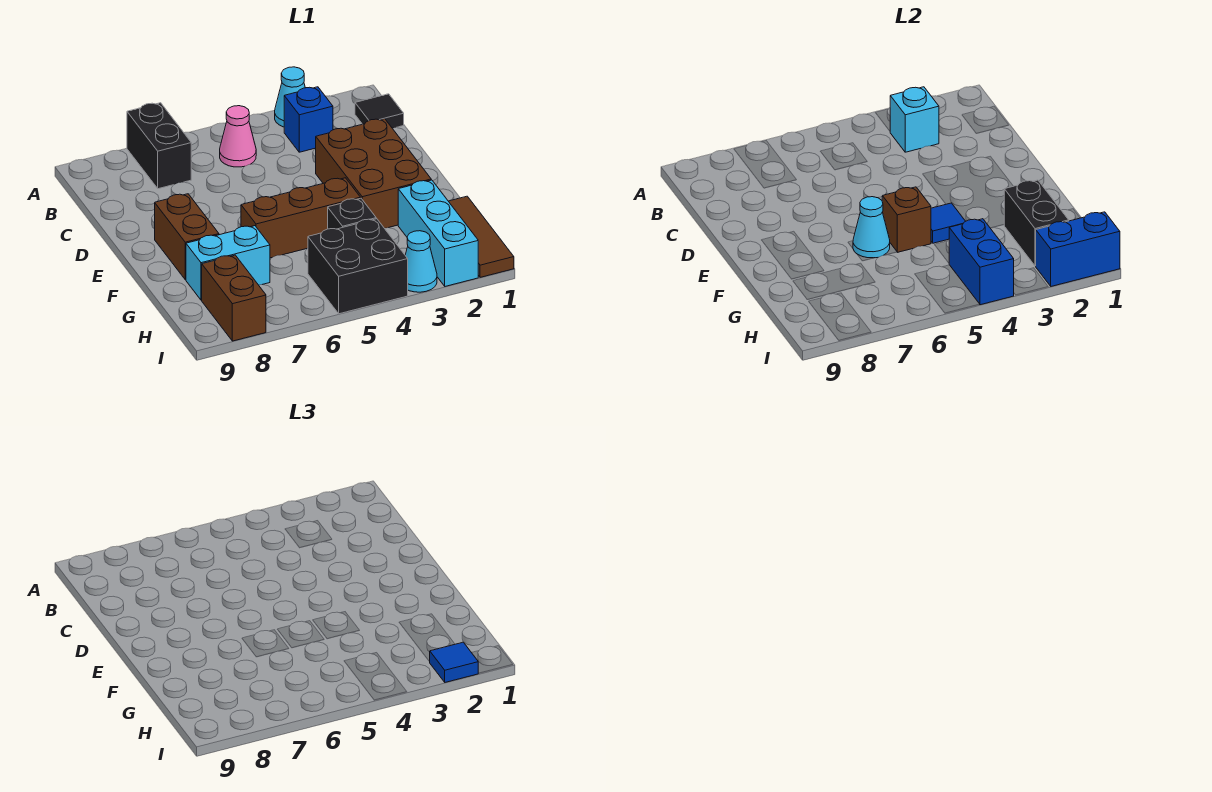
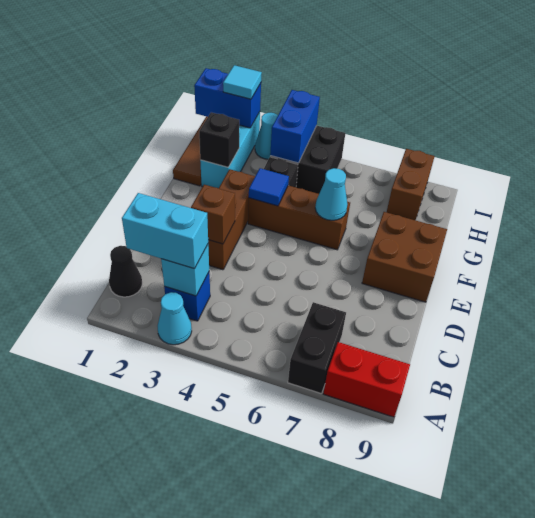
none -> red brick A8:A9 level 1
black tile B1 level 1 -> black cone B1 level 1
pink cone B5 level 1 -> none
brown brick D2:F3 level 1 -> brown brick D3:F3 level 1
brown brick E8:F8 level 1 -> brown brick E8:F9 level 1
brown brick F5 level 2 -> brown brick D3 level 2
black brick G2:H2 level 2 -> black brick G2 level 2
cyan brick G7:G8 level 1 -> cyan brick B2:B3 level 3
blue tile I2 level 3 -> cyan tile I2 level 3

